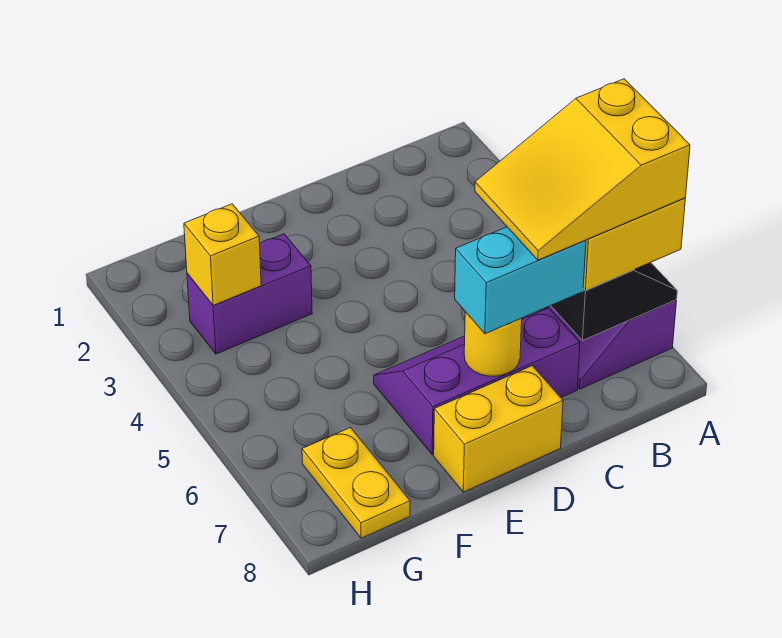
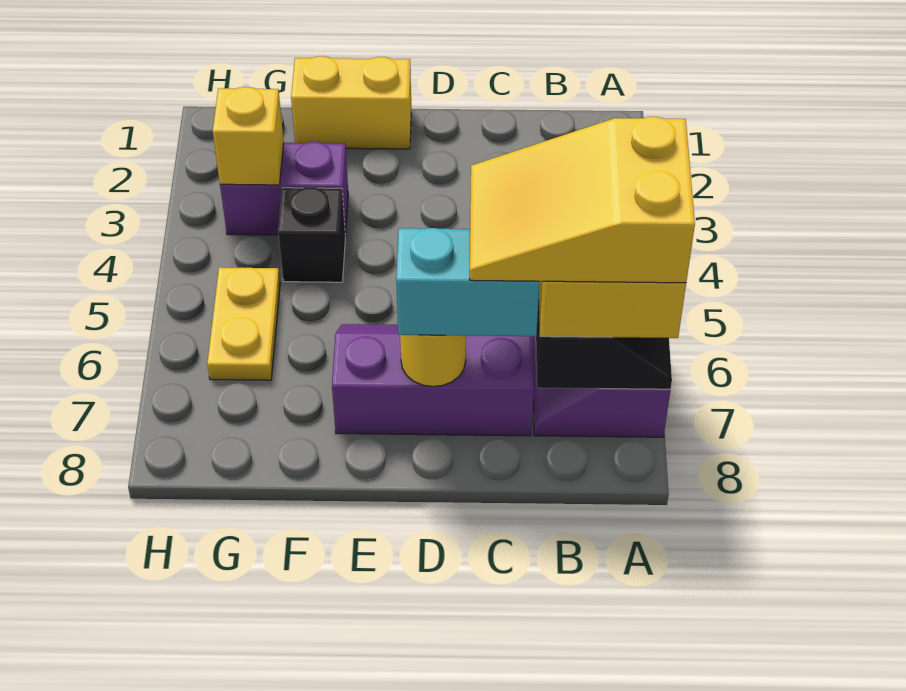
yellow brick D8:E8 level 1 -> yellow brick E1:F1 level 1
none -> black brick F4 level 1
yellow plate G7:G8 level 1 -> yellow plate G5:G6 level 1

